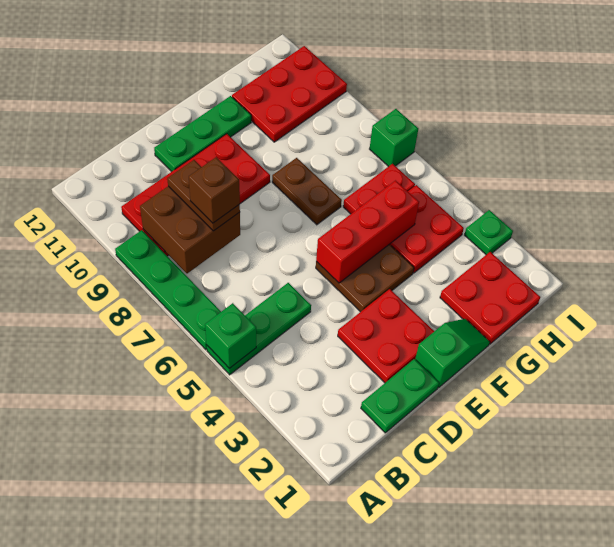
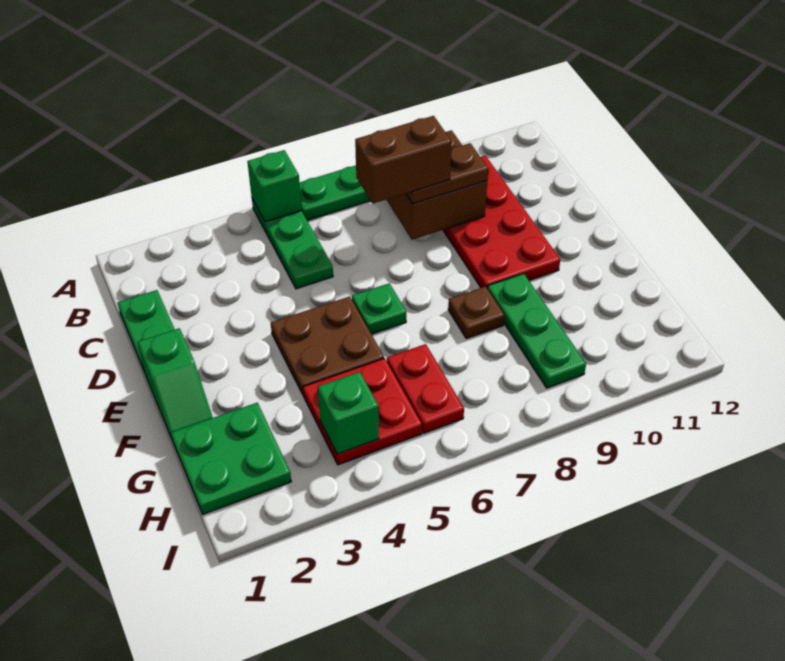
brown brick C8 level 4 -> brown brick C7:C8 level 4
red plate D2:E3 level 1 -> none
green plate D11:F11 level 1 -> green plate F9:H9 level 1
red brick E5:G5 level 2 -> none
brown plate F7:F8 level 1 -> brown plate F8 level 1
red plate G1:H2 level 1 -> green plate G1:H2 level 1
red plate G10:I11 level 1 -> none
green plate I3 level 1 -> green plate E6 level 1
green brick I7 level 1 -> green brick H4 level 2

